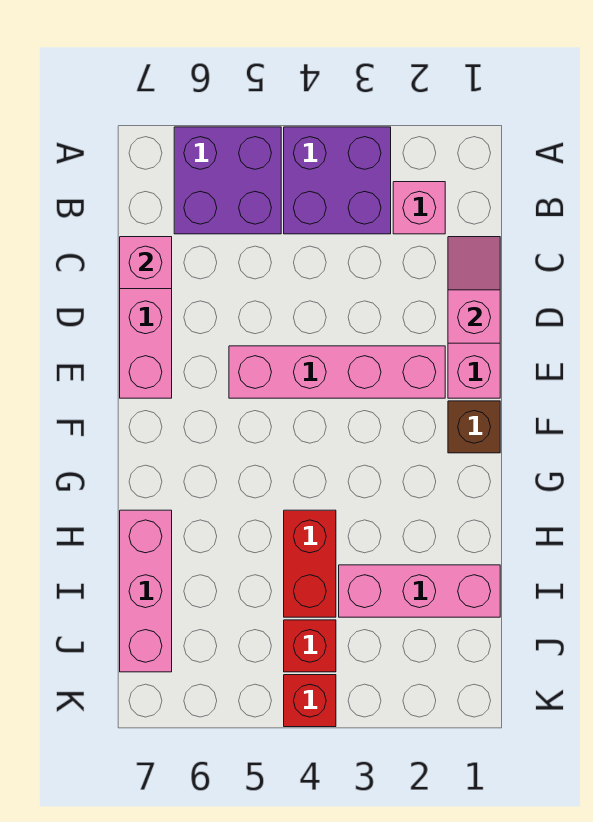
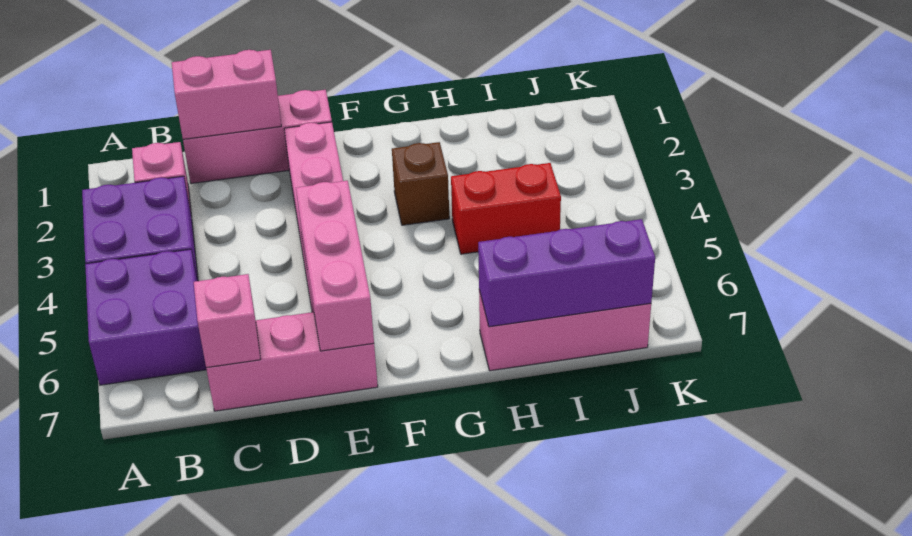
pink slope C1:D1 level 2 top D -> pink brick C1:D1 level 2
brown brick F1 level 1 -> brown brick G3 level 1
none -> purple brick H7:J7 level 2
pink brick I1:I3 level 1 -> pink brick E5:E7 level 2
red brick J4 level 1 -> none
red brick K4 level 1 -> none

